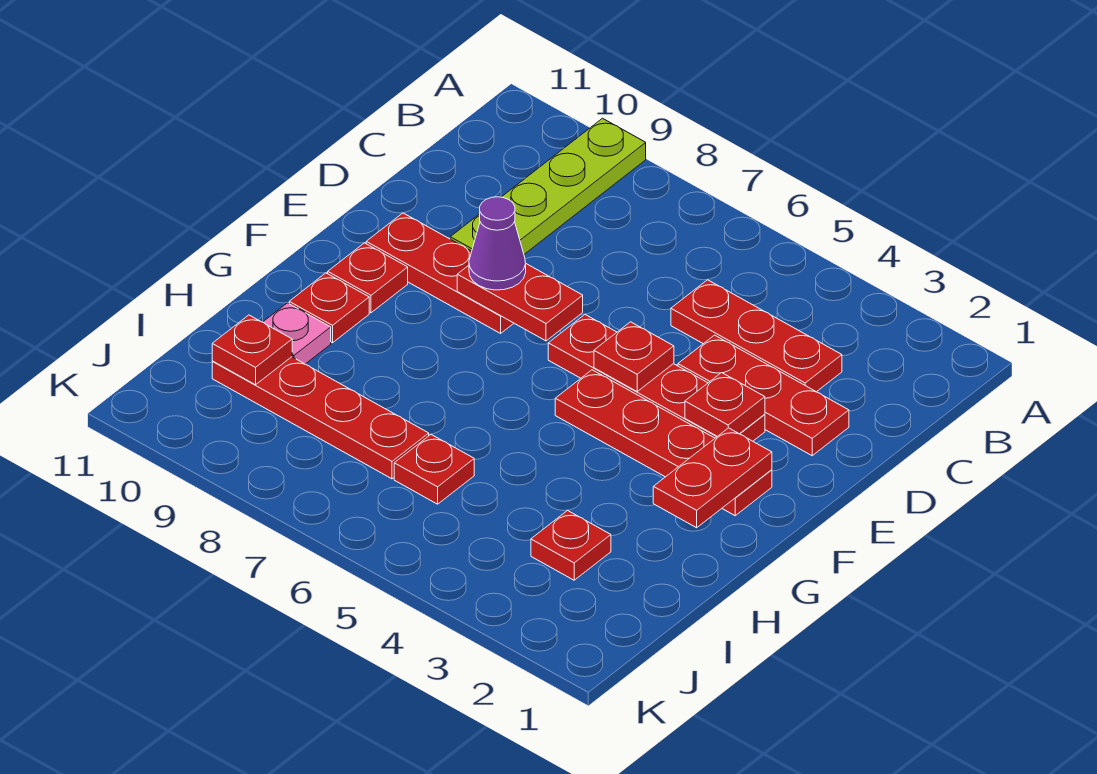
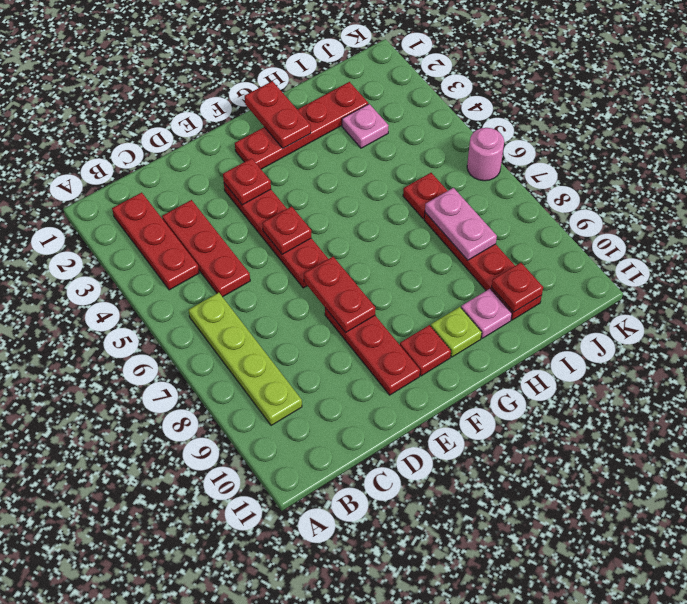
lime plate A9:D9 level 1 -> lime plate B6:B9 level 1
red plate D2:D4 level 1 -> red plate B2:B4 level 1
purple cone E8 level 3 -> none
red plate F2:F5 level 1 -> red plate F2:I2 level 1
red plate F2:G2 level 2 -> red plate G1:G2 level 2
red plate G10 level 1 -> lime plate G10 level 1
red plate I3 level 1 -> pink plate I3 level 1
none -> pink plate I7:I8 level 2
none -> pink round brick K6 level 1

